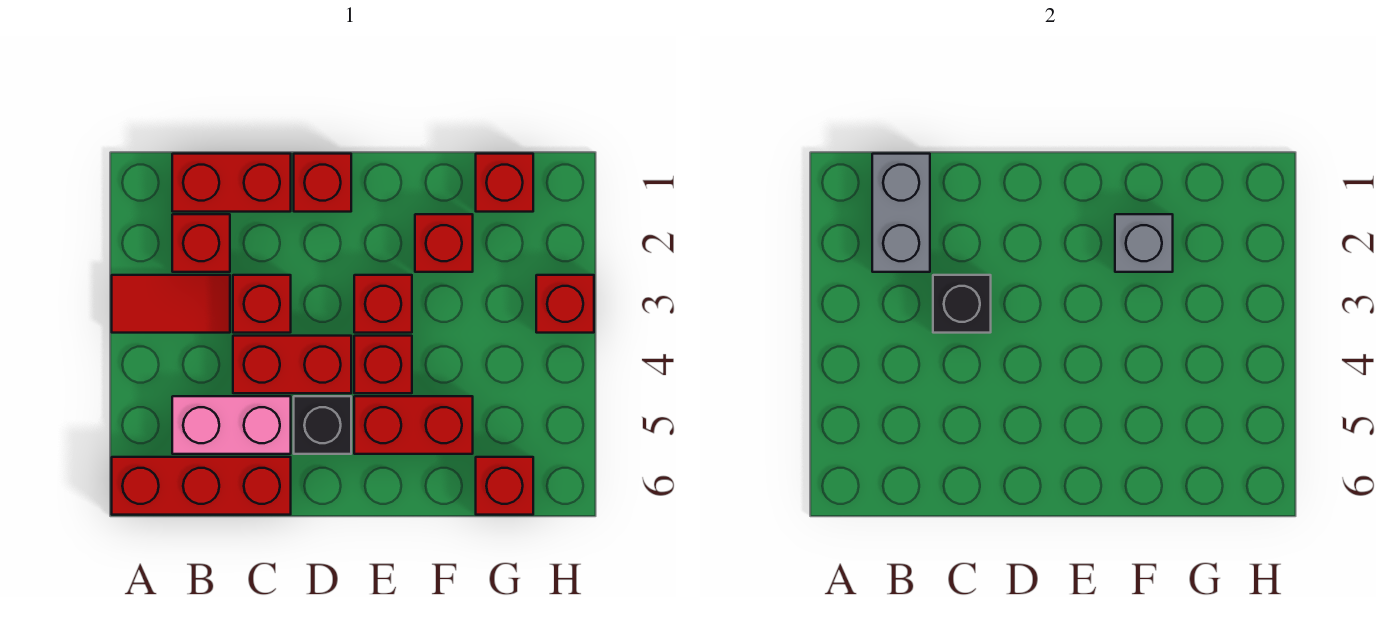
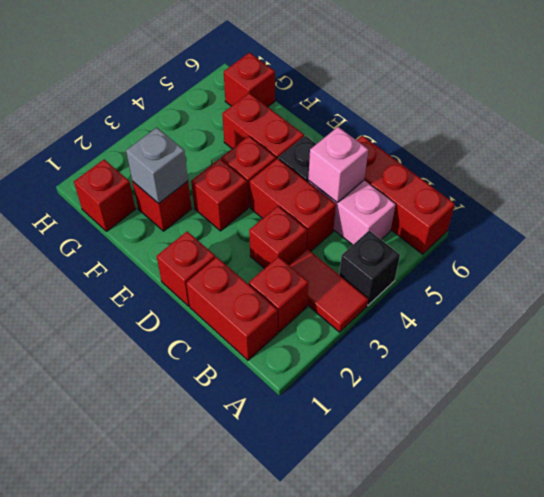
grey brick B1:B2 level 2 -> none
black brick C3 level 2 -> black brick A4 level 1
none -> pink brick C5 level 2
red brick H3 level 1 -> none

